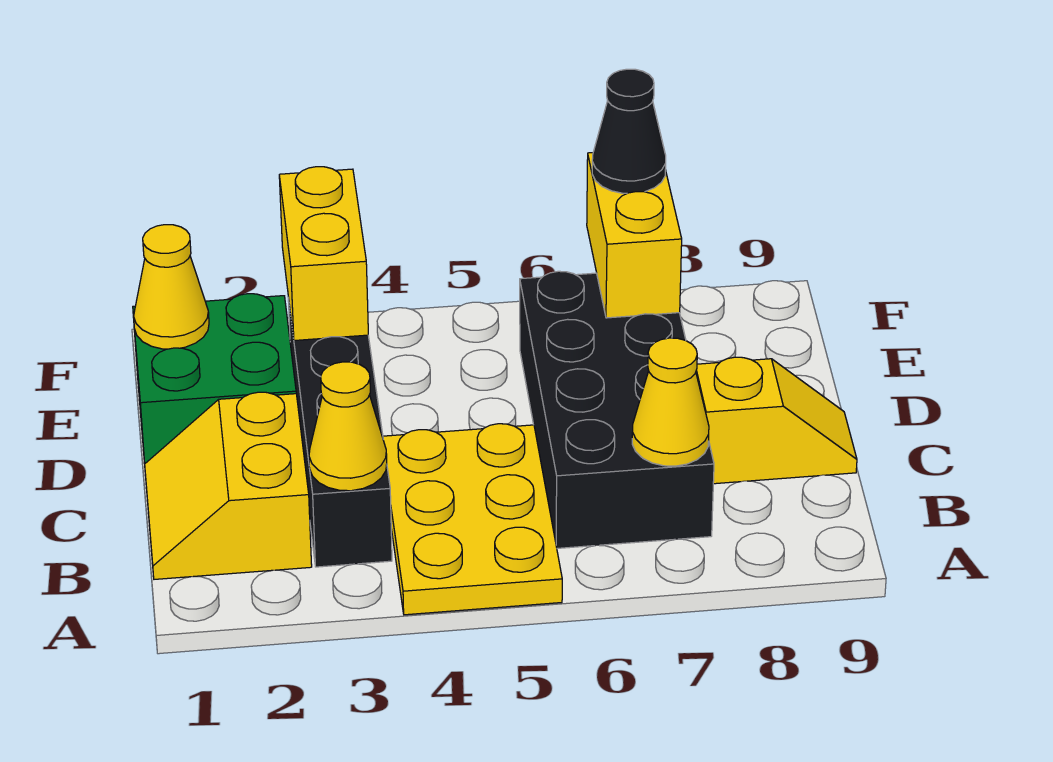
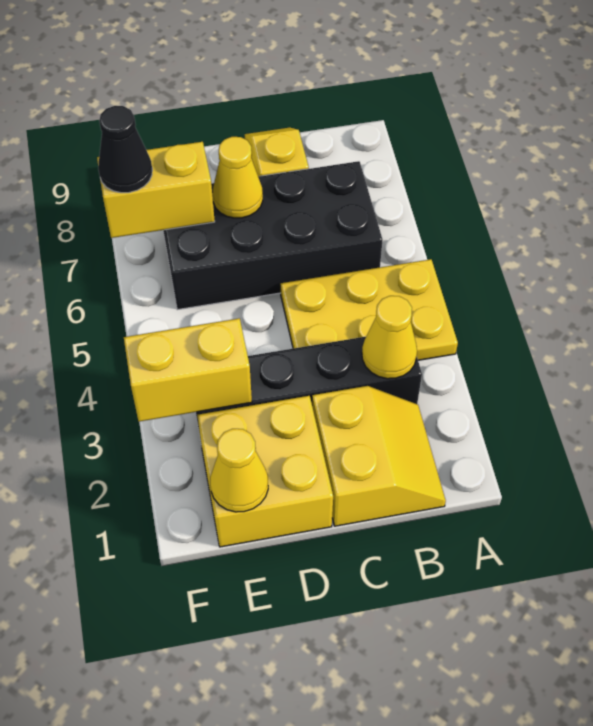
yellow slope B1:C2 level 1 top 2 -> yellow slope B1:C2 level 1 top C
yellow cone B7 level 2 -> yellow cone D7 level 2
green brick D1:E2 level 1 -> yellow brick D1:E2 level 1

